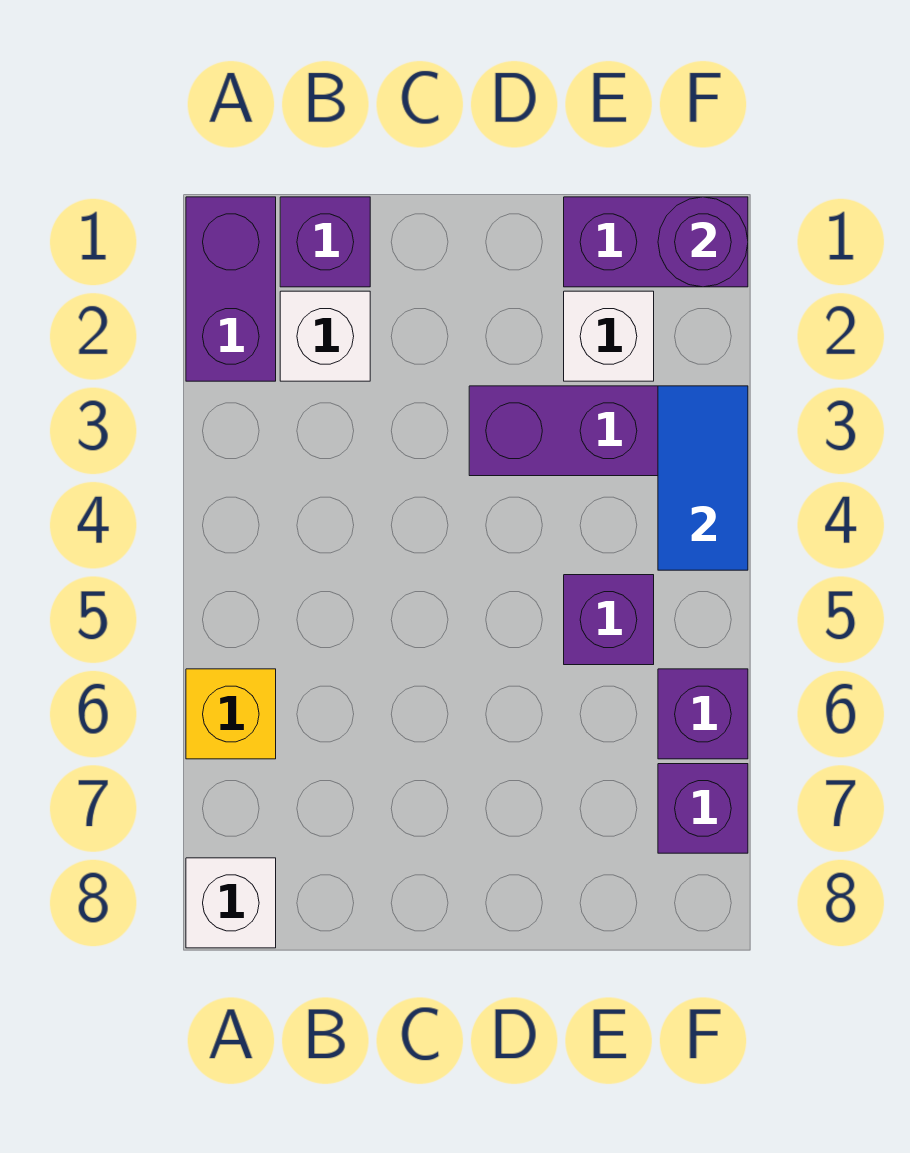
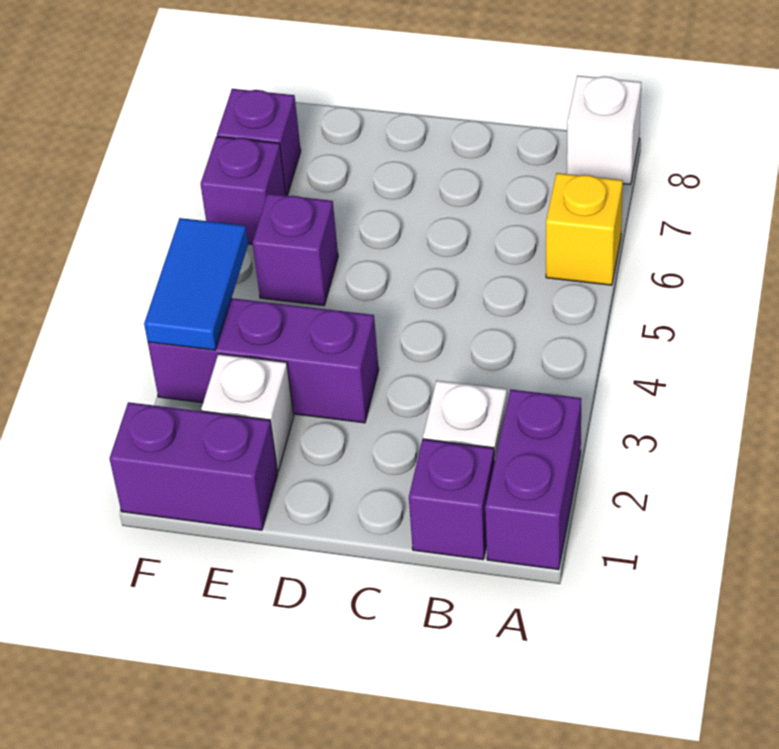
purple round brick F1 level 2 -> none

